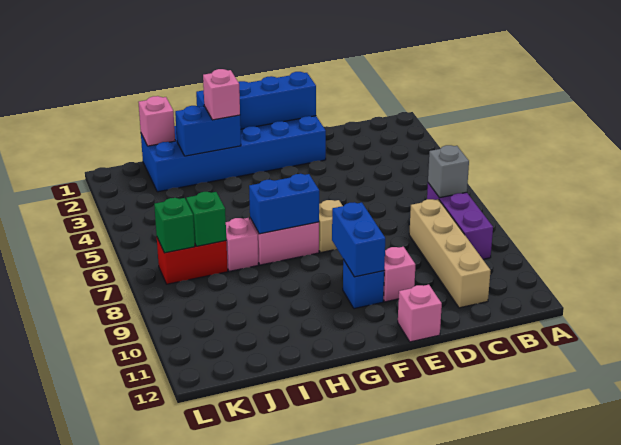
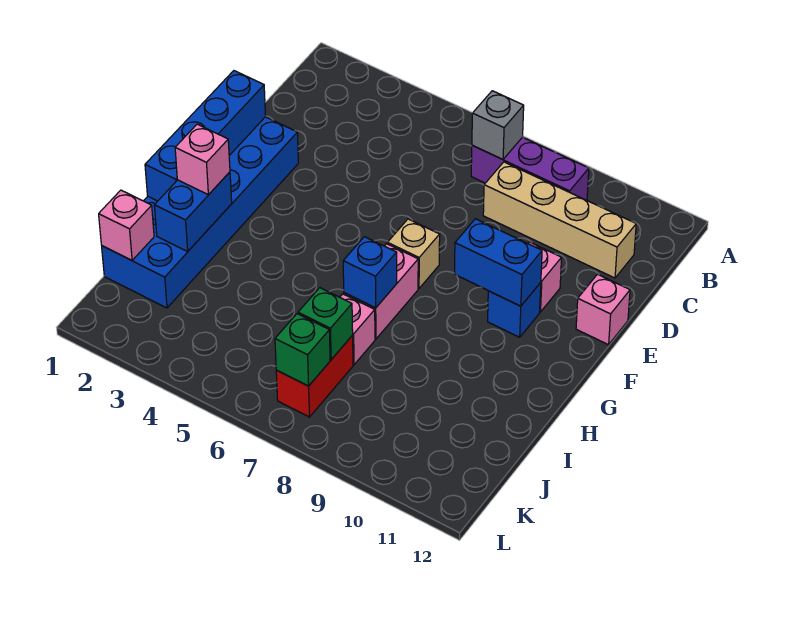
blue brick G7:H7 level 2 -> blue brick H7 level 2

